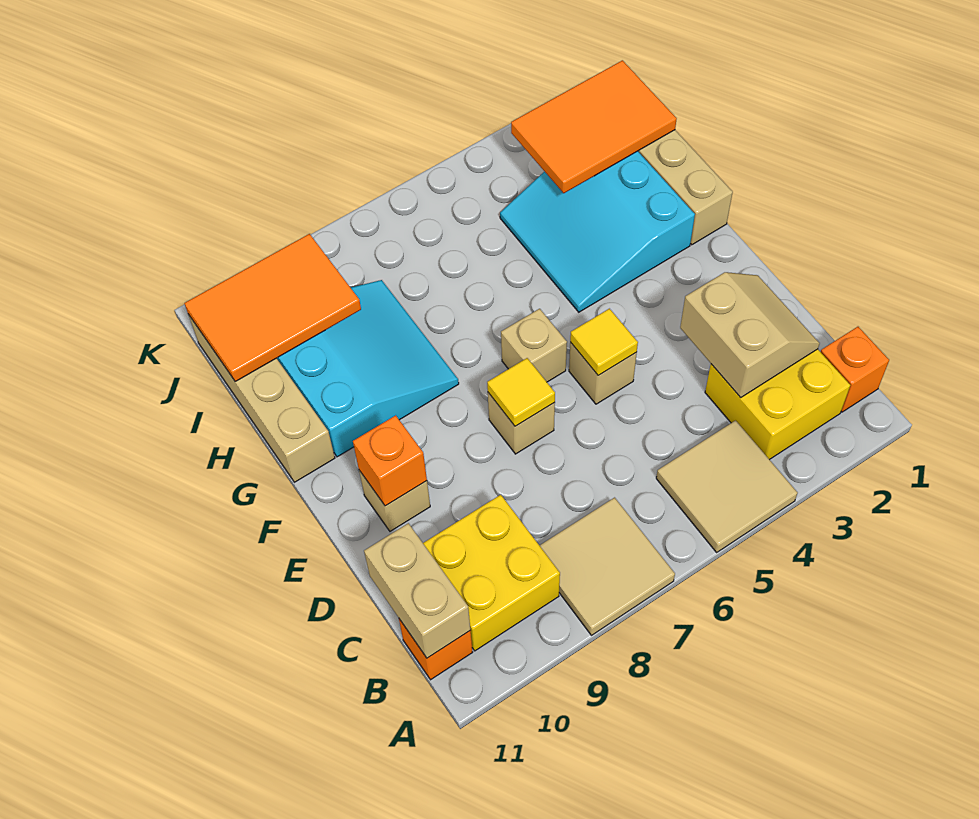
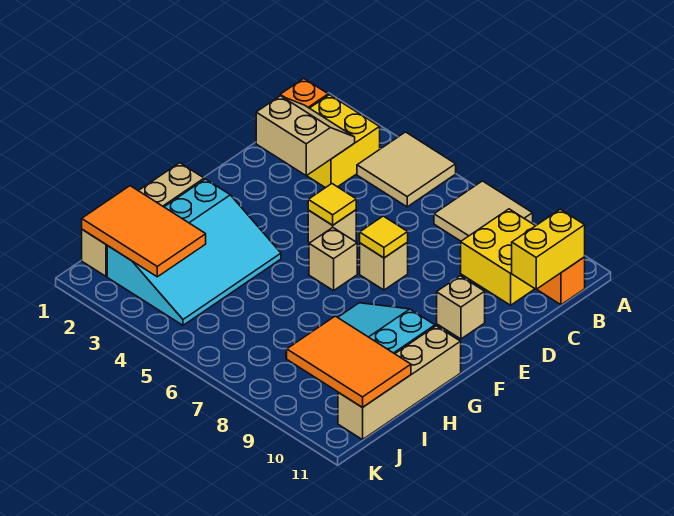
tan brick B11:C11 level 2 -> yellow brick B11:C11 level 2
tan slope C2:D3 level 2 top 3 -> tan slope C2:D3 level 2 top D
orange brick E10 level 2 -> none
cyan slope G2:I4 level 1 top 2 -> cyan slope G2:J4 level 1 top 2

